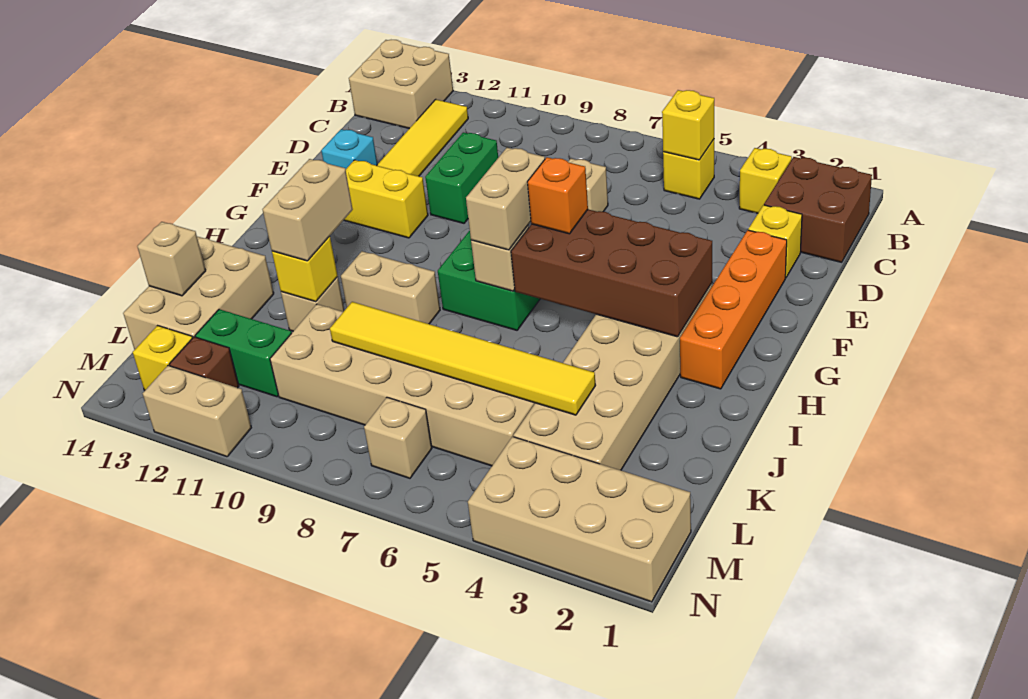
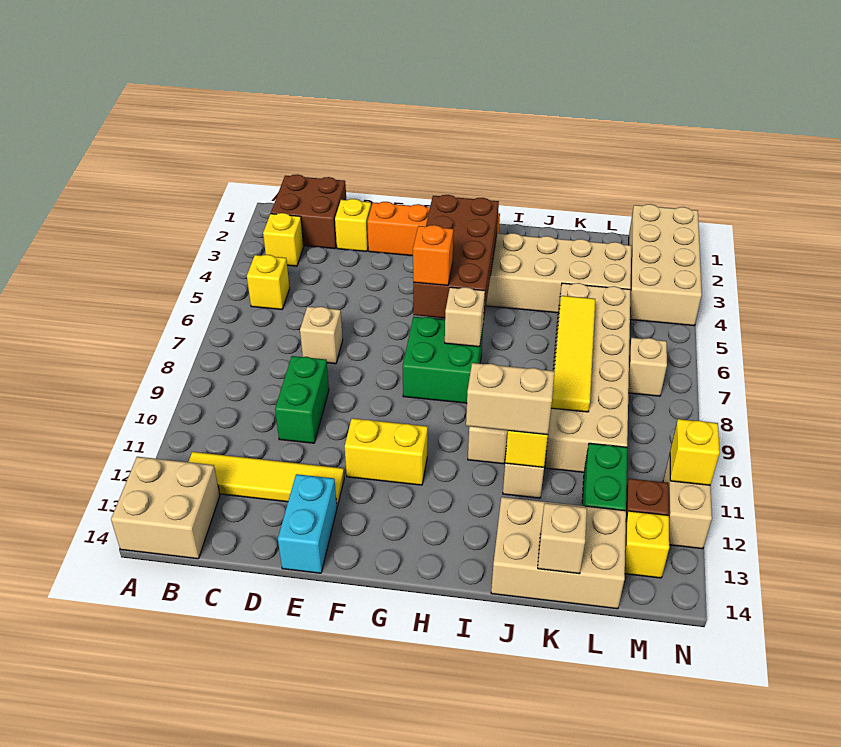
yellow brick B5 level 2 -> yellow brick N11 level 2
green brick D10:E10 level 1 -> green brick D9:D10 level 1
cyan brick E13 level 1 -> cyan brick E13:E14 level 1
yellow brick F11:F12 level 1 -> yellow brick F11:G11 level 1
tan brick G7:H7 level 3 -> none
yellow tile K4:K9 level 2 -> yellow tile K6:K9 level 2

